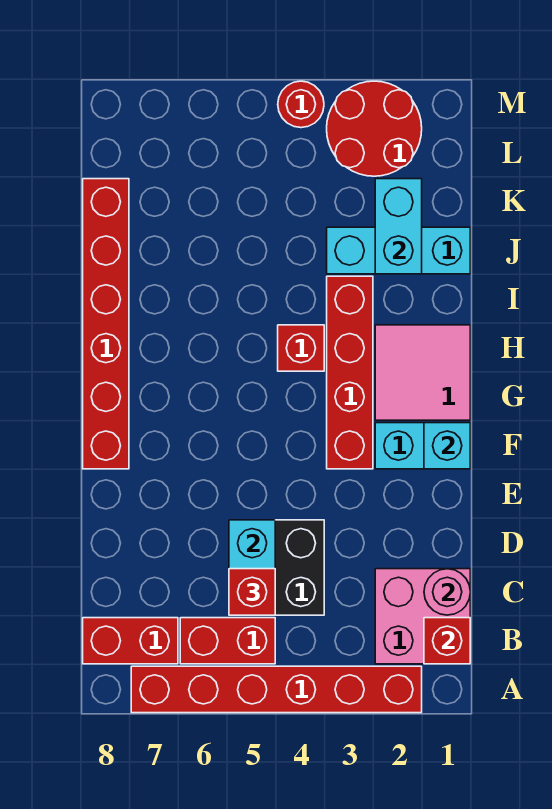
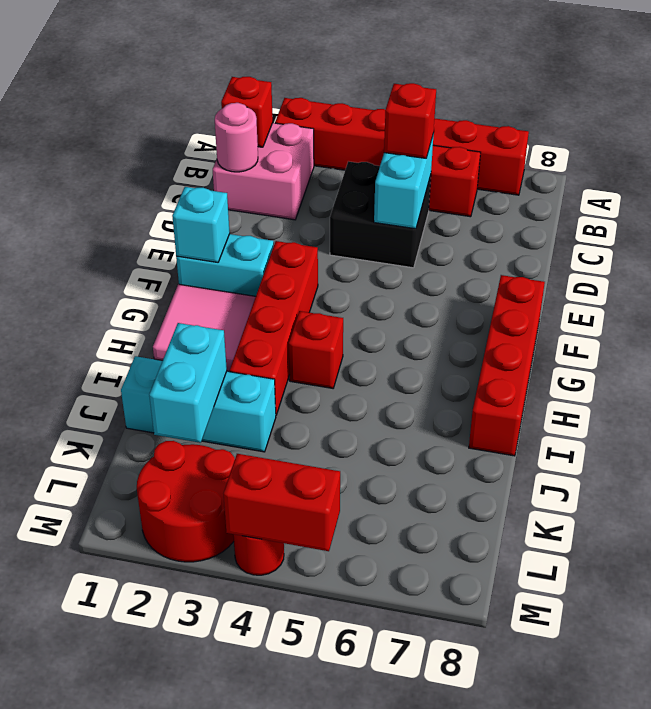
red brick B7:B8 level 1 -> red brick M4:M5 level 2
red brick F8:K8 level 1 -> red brick F8:I8 level 1

